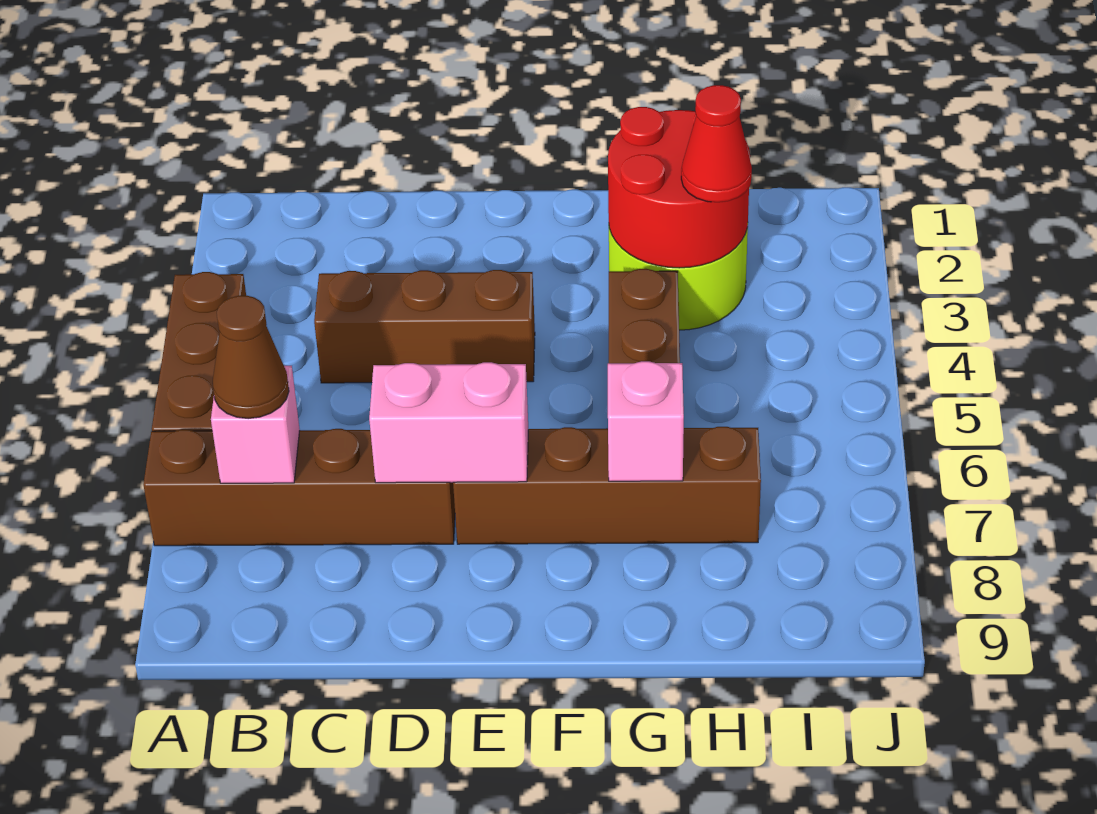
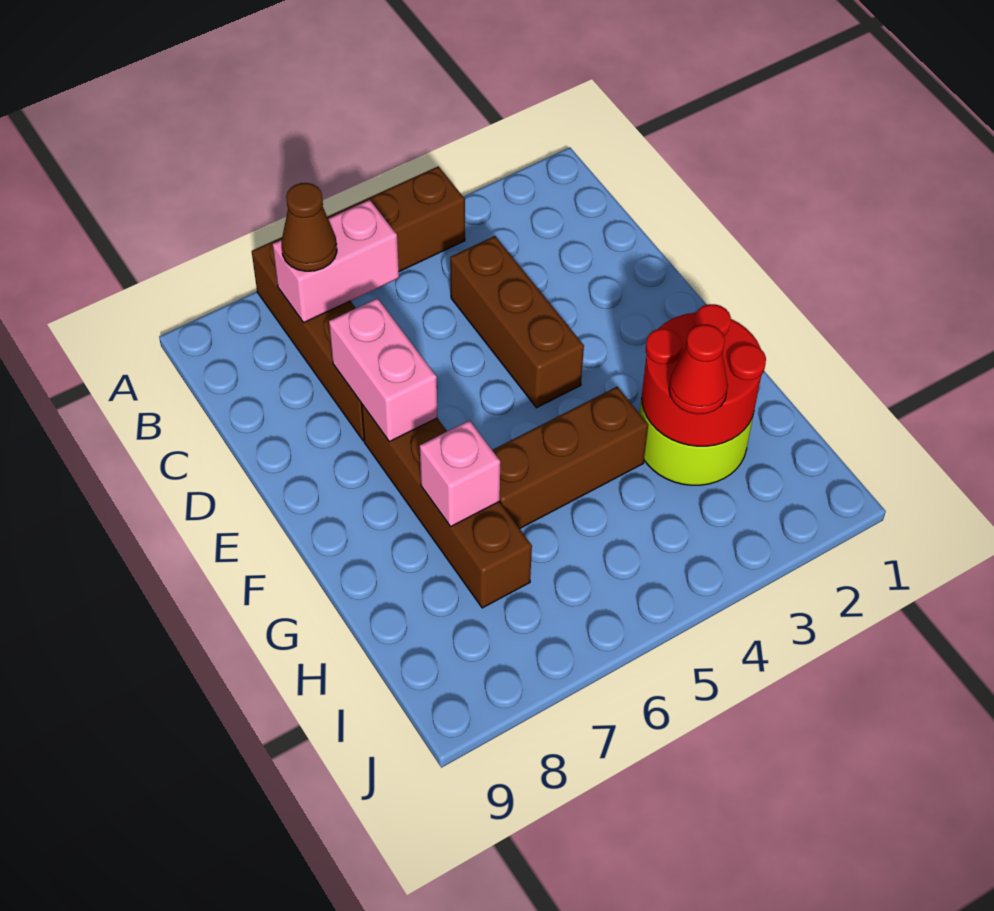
pink brick B7 level 2 -> pink brick B6:B7 level 2

